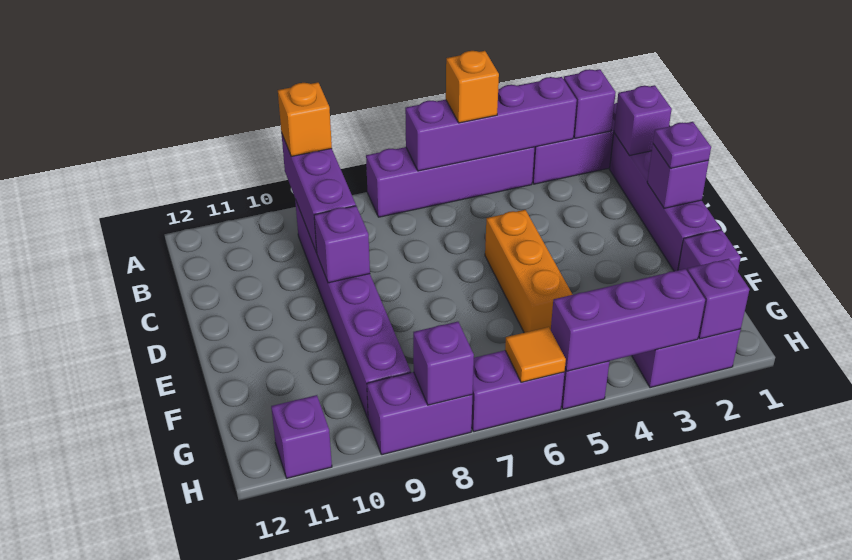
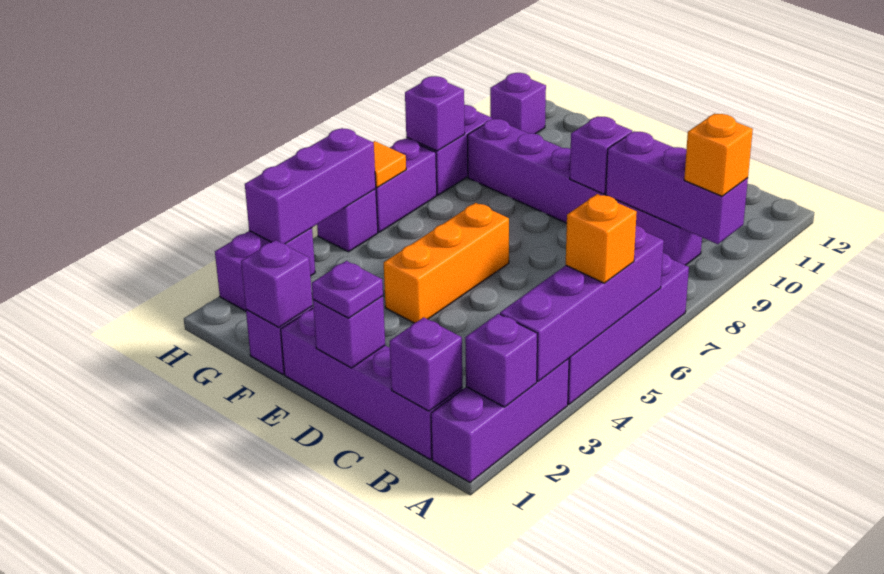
orange brick D5:F5 level 1 -> orange brick E4:E6 level 1
purple brick H2 level 2 -> purple brick F1 level 2

